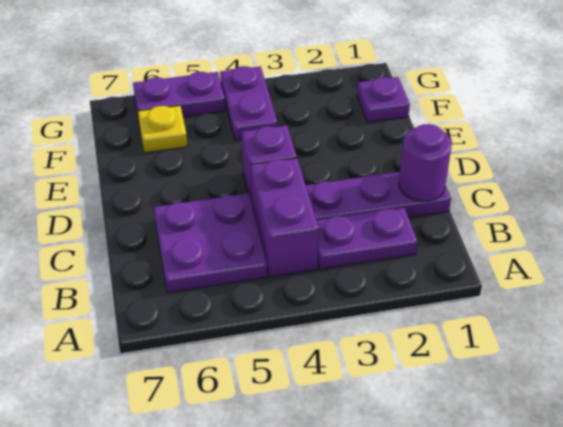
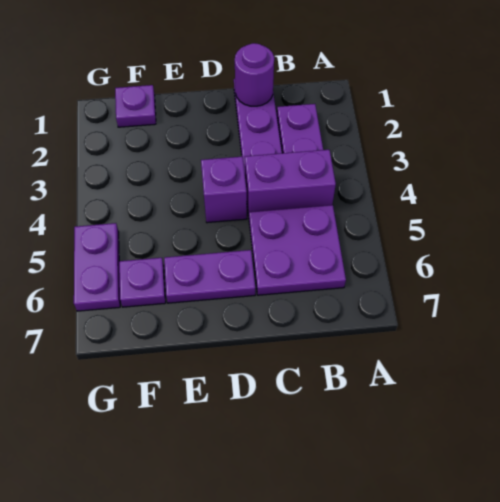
purple plate F4:G4 level 1 -> purple plate D6:E6 level 1
yellow plate F6 level 1 -> purple plate F6 level 1

